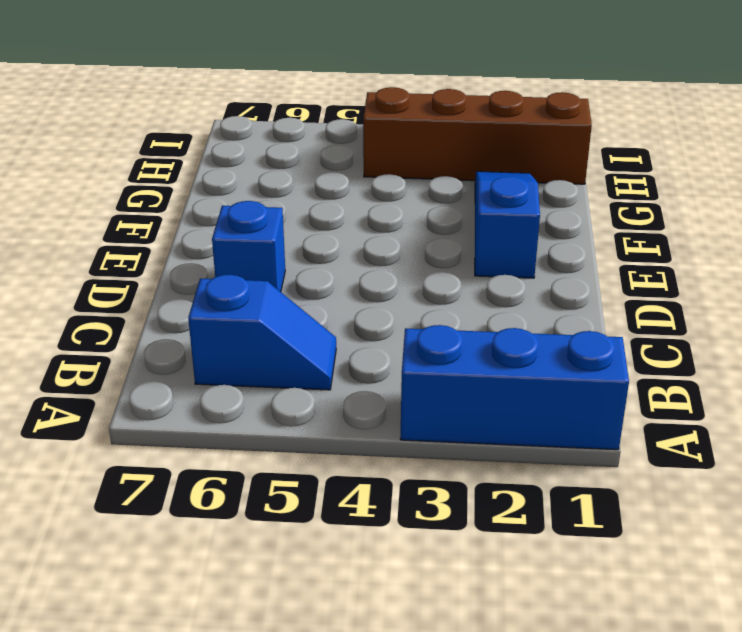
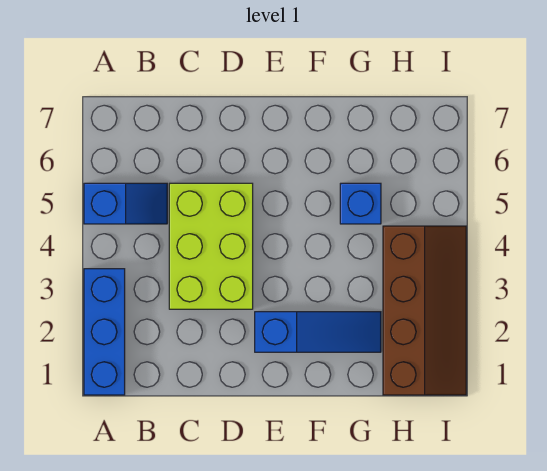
blue slope B5:B6 level 1 top 6 -> blue slope A5:B5 level 1 top A
none -> lime brick C3:D5 level 1
blue brick D6 level 1 -> blue brick G5 level 1

